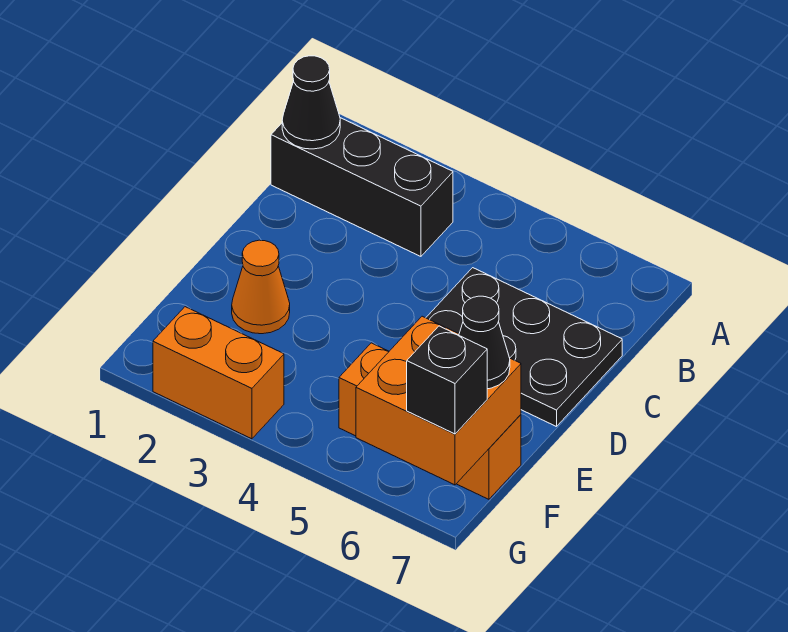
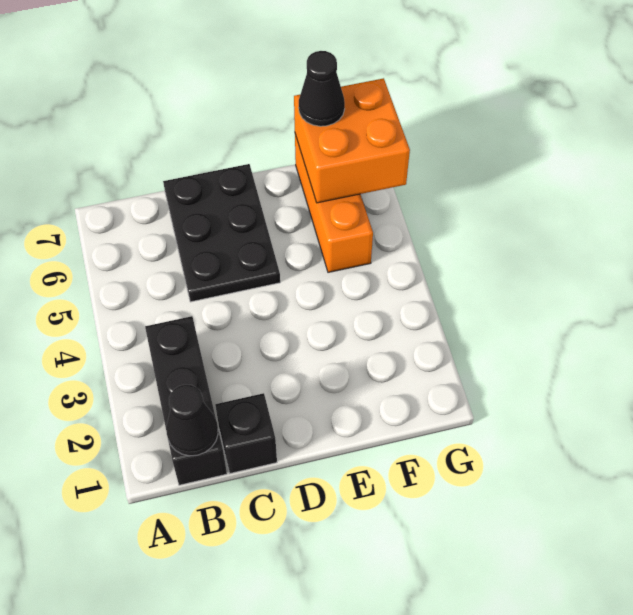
orange cone E2 level 1 -> none
orange brick G2:G3 level 1 -> none
black brick G7 level 3 -> black brick C1 level 1

